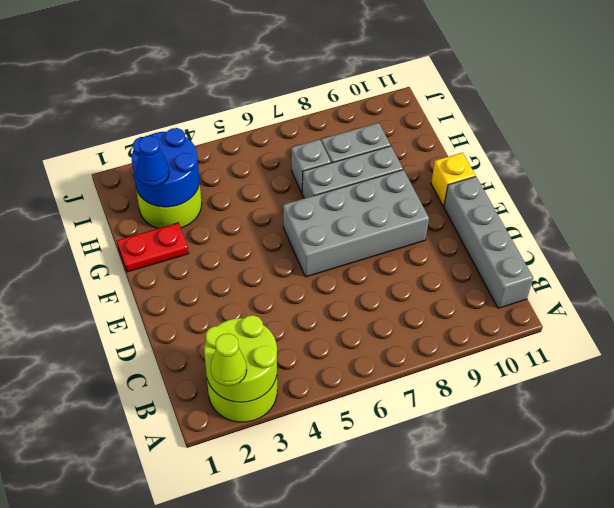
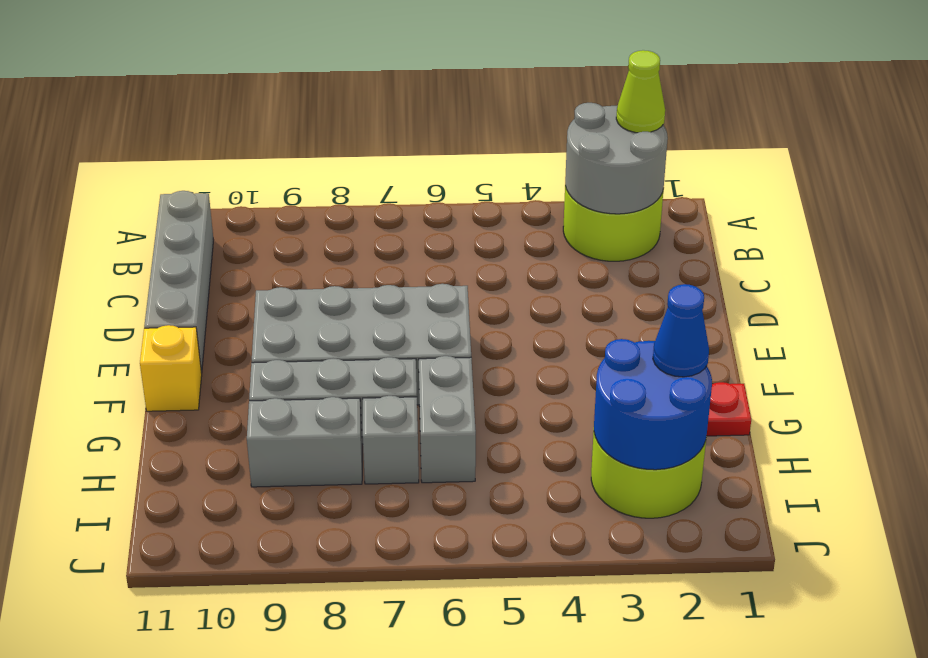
lime round brick A2:B3 level 2 -> grey round brick A2:B3 level 2
none -> grey brick G6:H6 level 1

